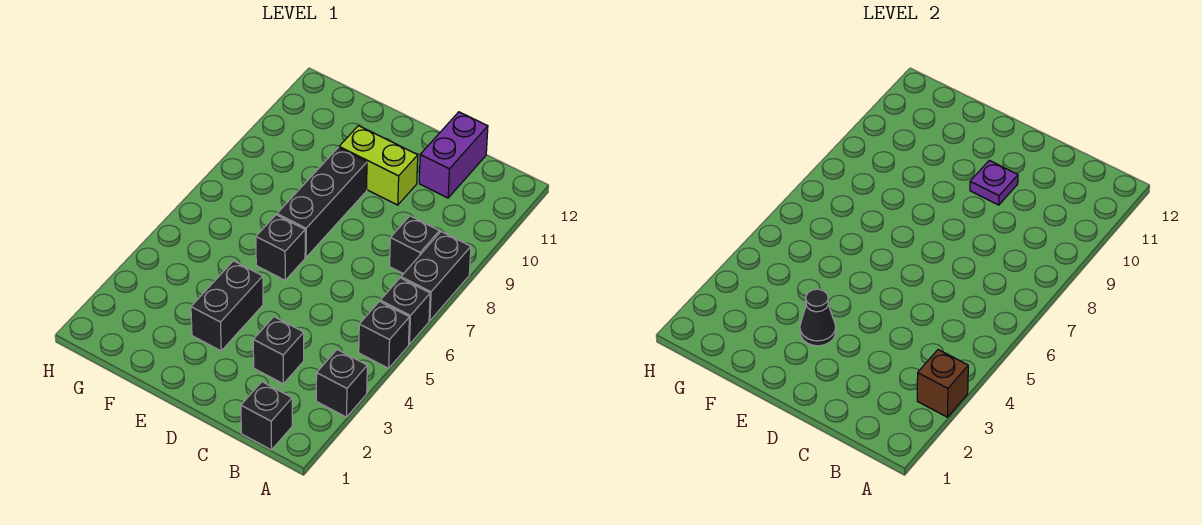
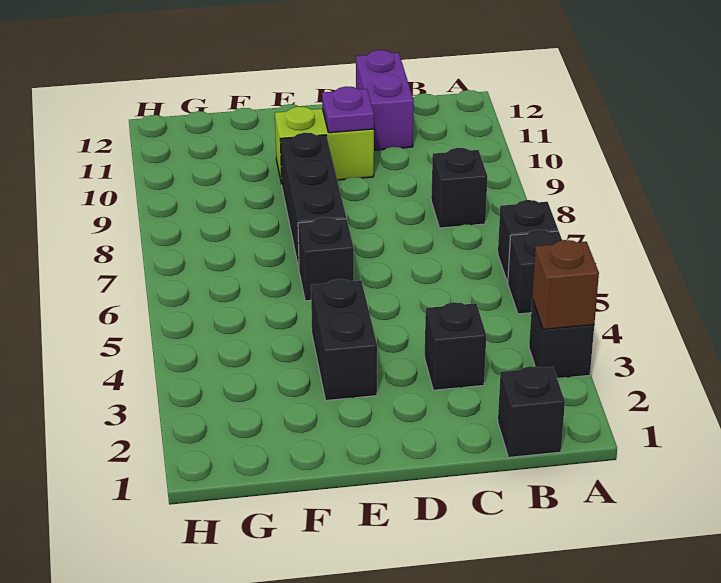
black brick A7:A8 level 1 -> none
black cone E3 level 2 -> none

